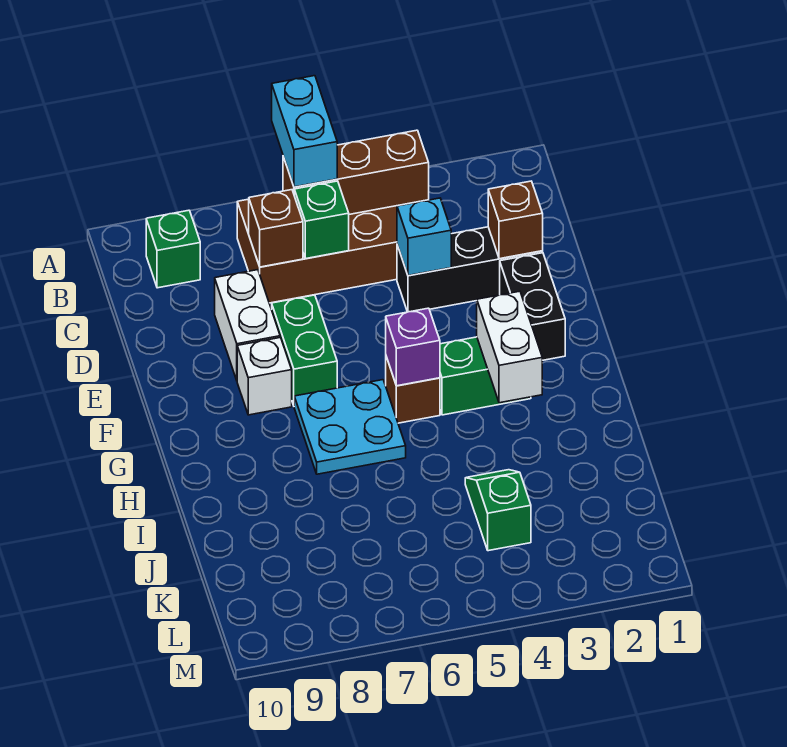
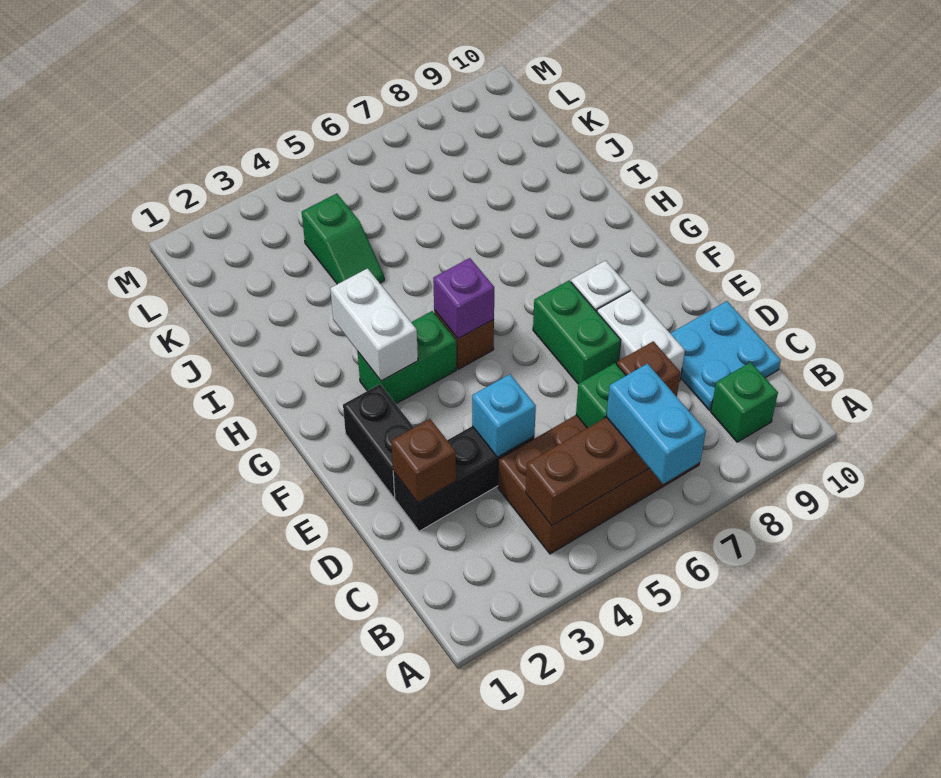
cyan plate G6:H7 level 1 -> cyan plate C9:D10 level 1

